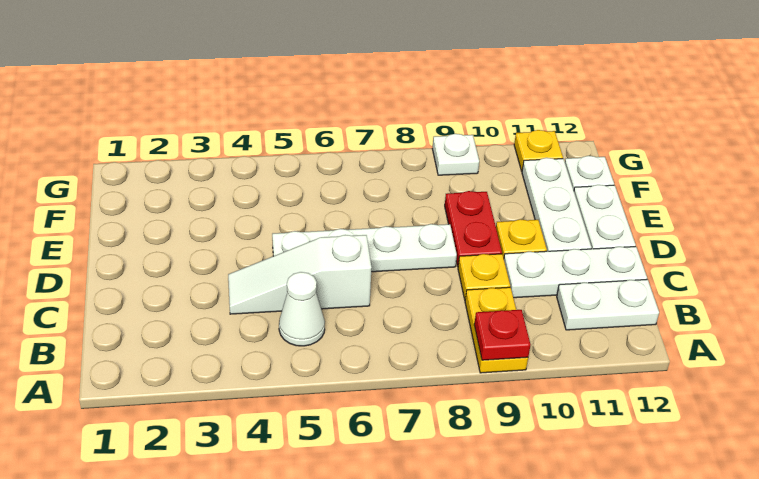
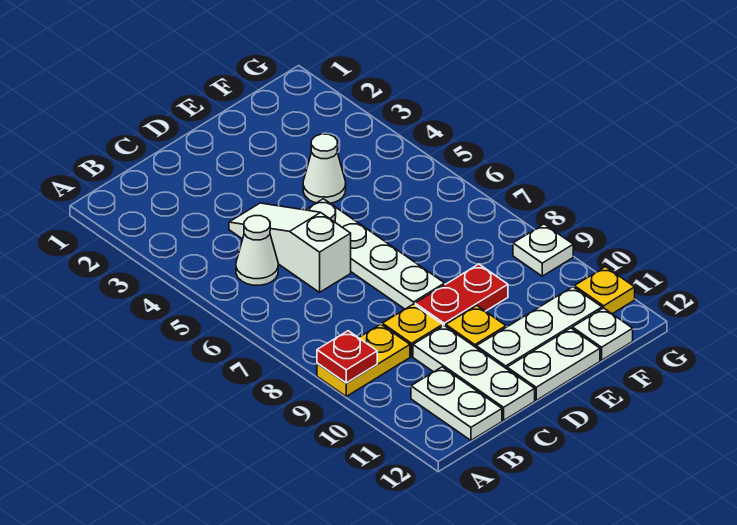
none -> white cone E4 level 1

